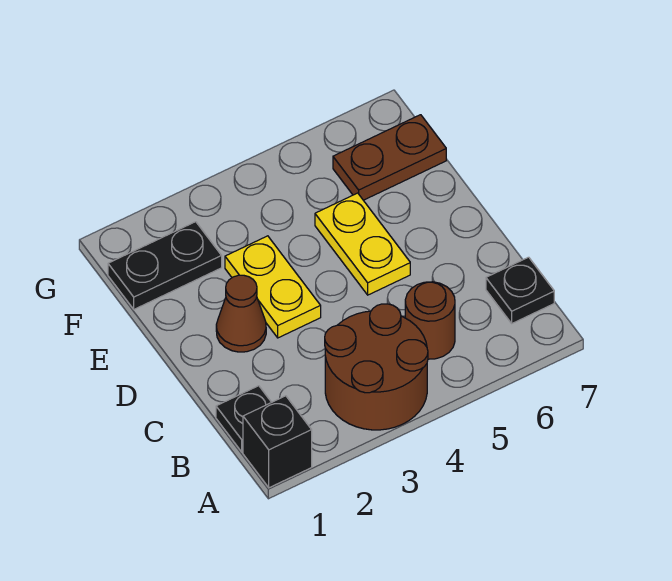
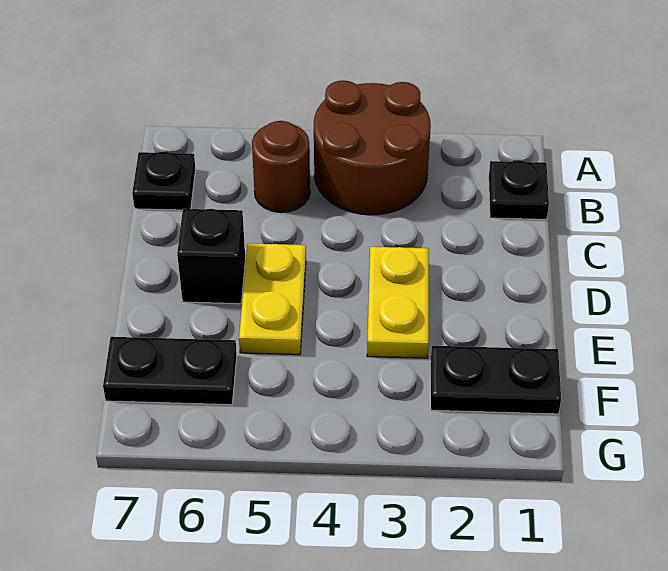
black brick A1 level 1 -> black brick D6 level 1
brown cone D2 level 1 -> none
brown plate F6:F7 level 1 -> black plate F6:F7 level 1

